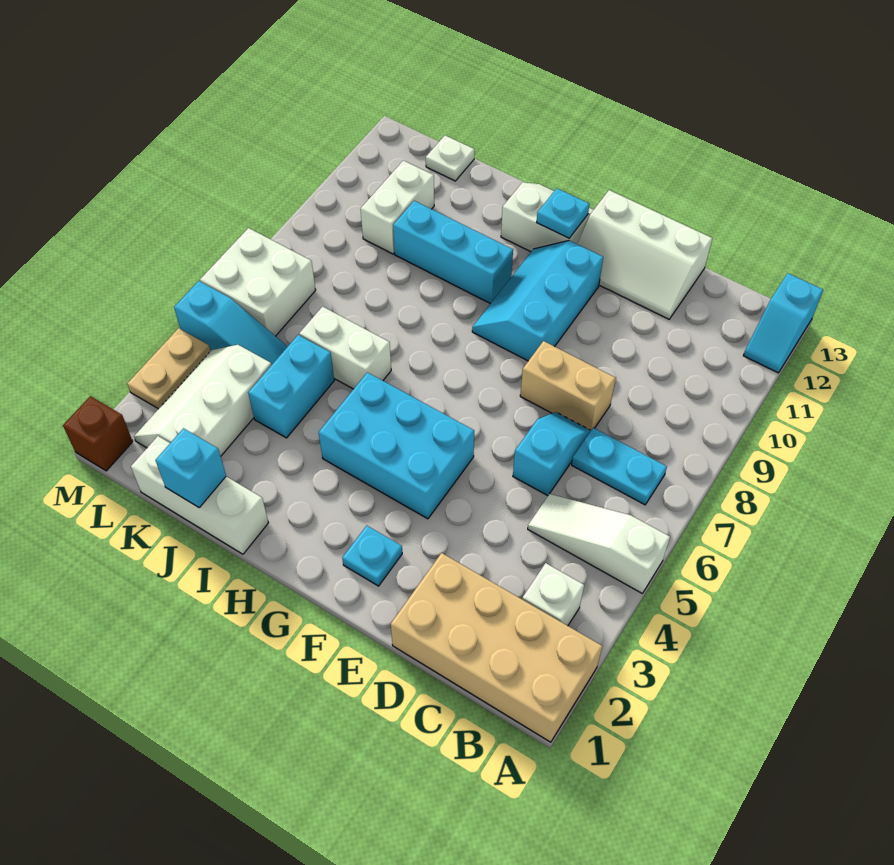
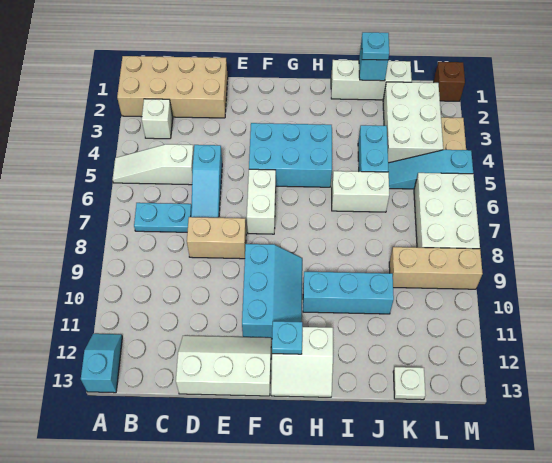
white slope A5:C5 level 1 top A -> white slope A5:C5 level 1 top C
cyan slope D6:D7 level 1 top 6 -> cyan slope D5:D7 level 1 top 5
cyan plate F2 level 1 -> cyan plate J1 level 3
white slope K2:L4 level 1 top K -> white brick K2:L4 level 1
none -> tan brick K9:M9 level 1
white brick K10:K11 level 1 -> white brick F6:F7 level 1
white brick L6:M7 level 1 -> white brick L6:M8 level 1

